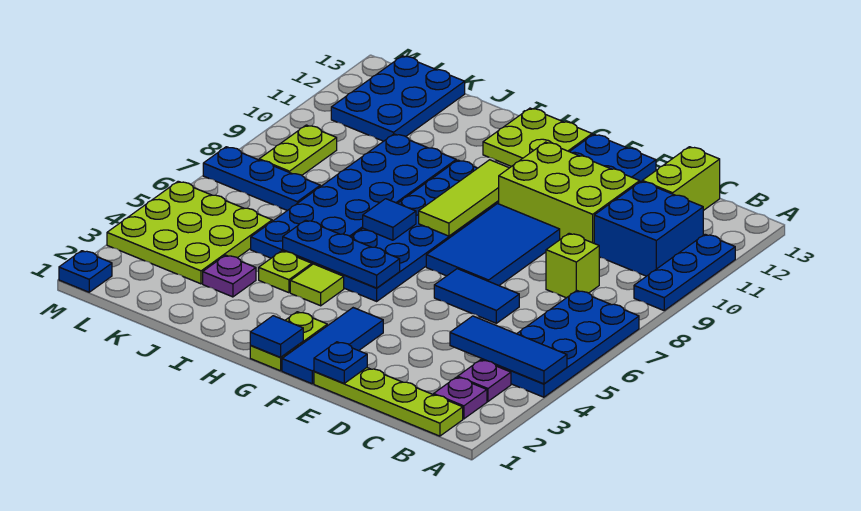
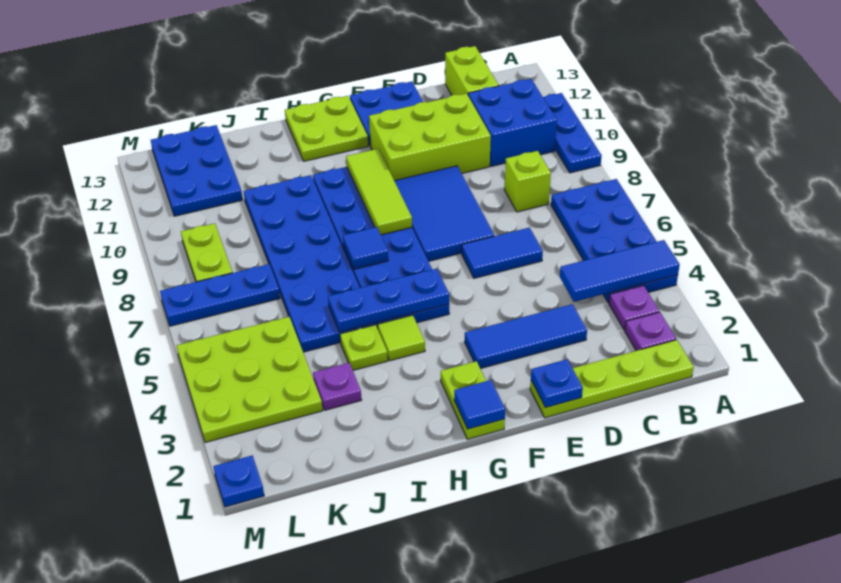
blue tile F1:F3 level 1 -> blue tile D3:F3 level 1

